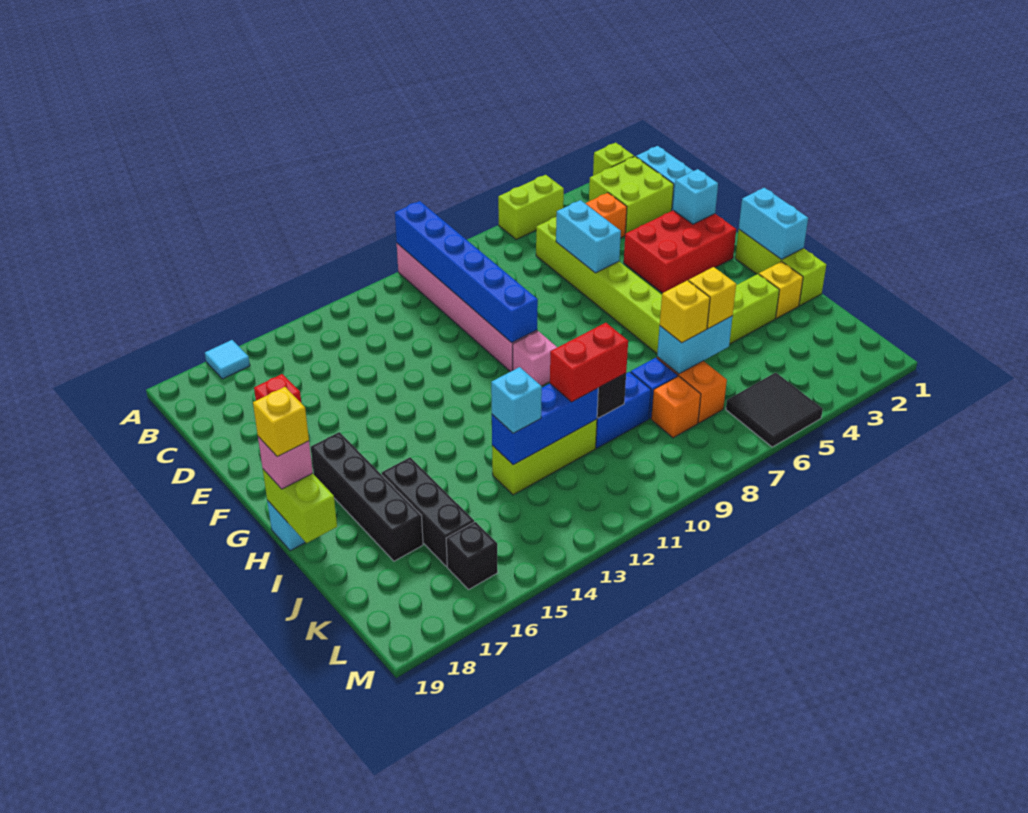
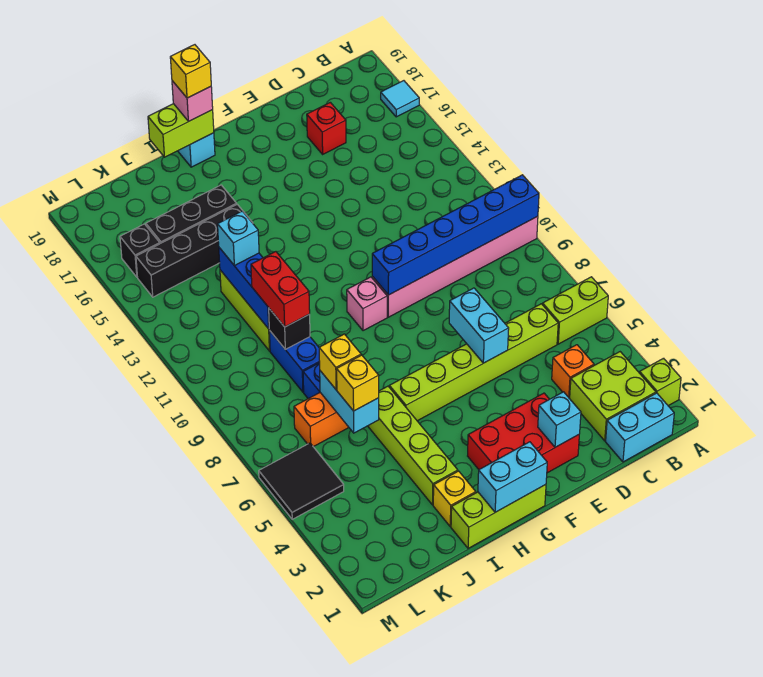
lime brick A5:A6 level 1 -> lime brick A6:B6 level 1
cyan brick D6:E6 level 2 -> cyan brick E6:E7 level 2
red brick E2:F4 level 1 -> red brick E2:G3 level 1
black brick G17:J17 level 1 -> black brick I15:L15 level 1
orange brick K8 level 1 -> none

